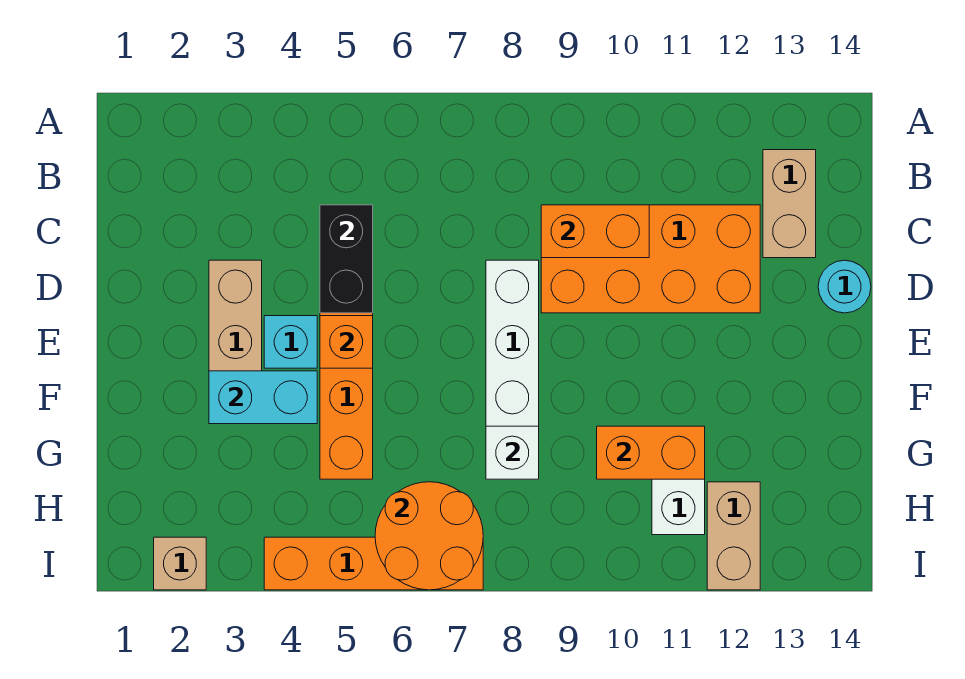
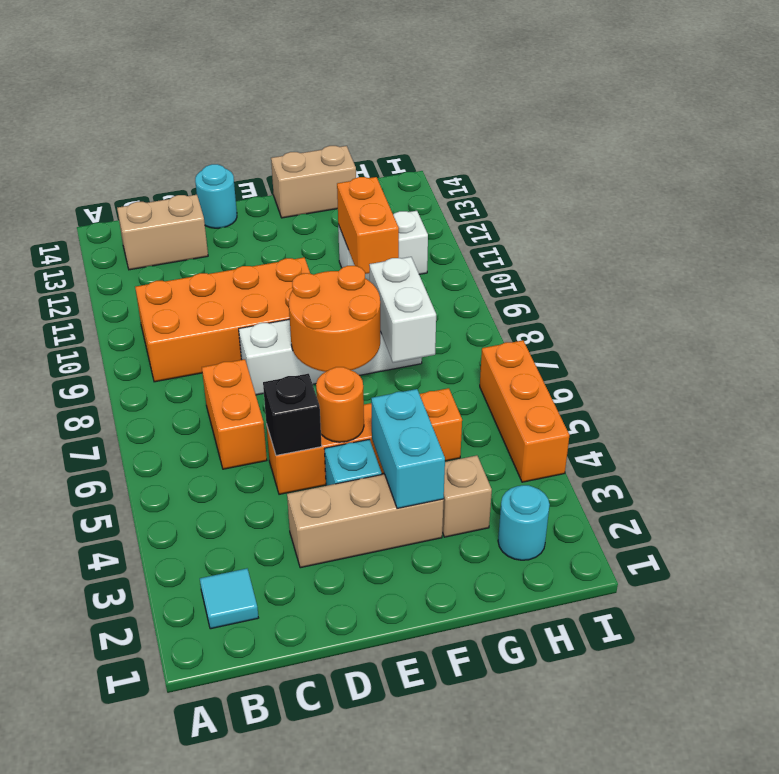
none -> cyan tile B2 level 1
black brick C5:D5 level 2 -> black brick D5 level 2
orange brick C9:D12 level 1 -> orange brick B9:E10 level 1
orange brick C9:C10 level 2 -> orange brick C6:C7 level 1
orange brick E5 level 2 -> orange round brick E5 level 2
white brick G8 level 2 -> white brick G7:G8 level 2
none -> cyan round brick H2 level 1
orange round brick H6:I7 level 2 -> orange round brick E7:F8 level 2
tan brick H12:I12 level 1 -> tan brick F14:G14 level 1
tan brick I2 level 1 -> tan brick G3 level 1
orange brick I4:I7 level 1 -> orange brick I4:I6 level 1

